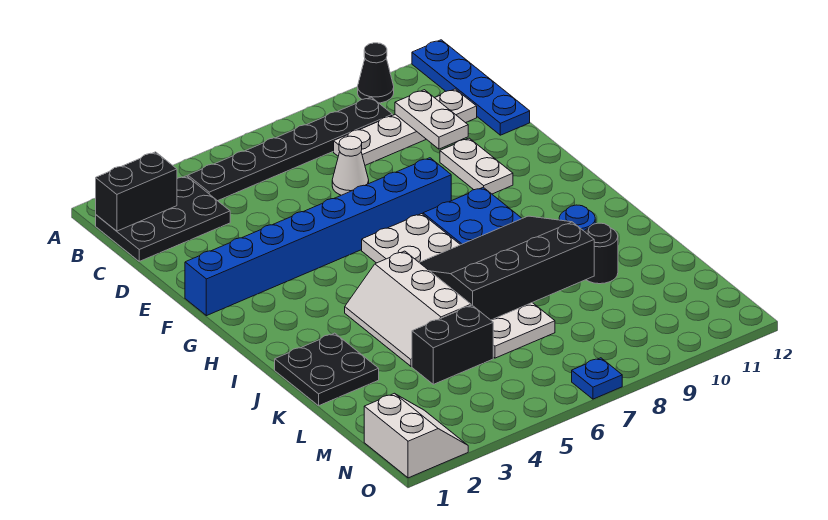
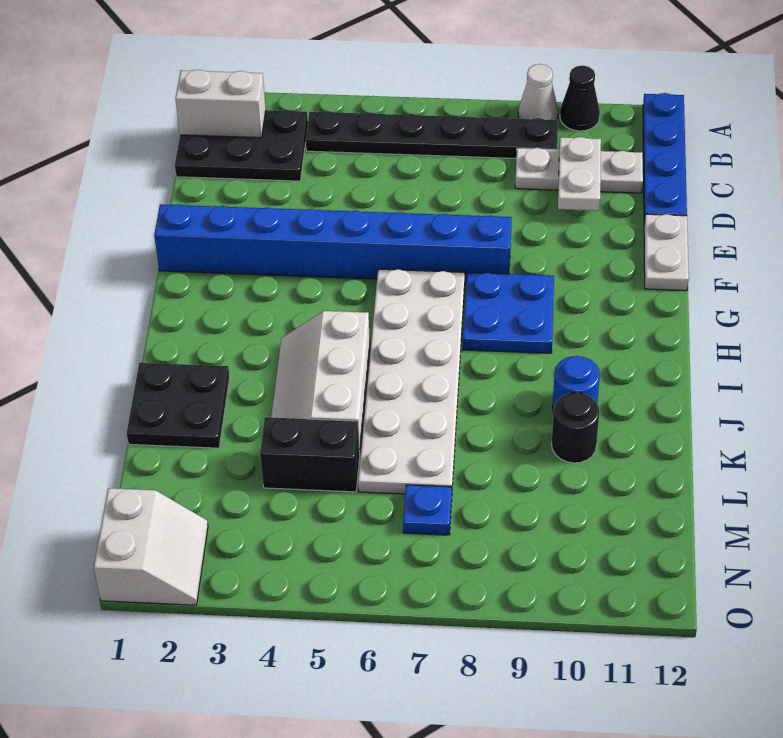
black brick B1:B2 level 2 -> white brick B1:B2 level 2
white plate C8:C11 level 1 -> white plate C9:C11 level 1
white cone D7 level 1 -> white cone A9 level 1
white plate E10:F10 level 1 -> white plate E12:F12 level 1
black slope I6:K9 level 2 top K -> none
blue plate O7 level 1 -> blue plate M7 level 1

